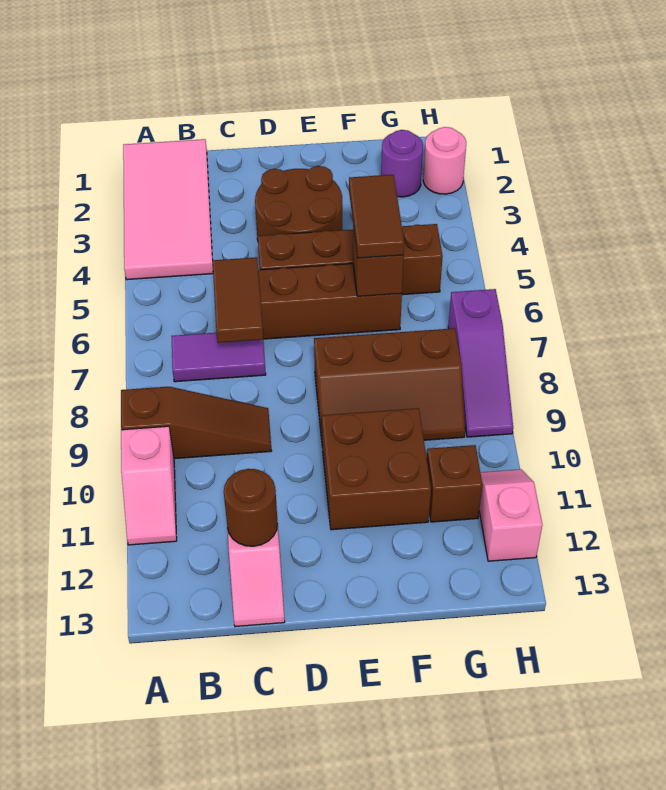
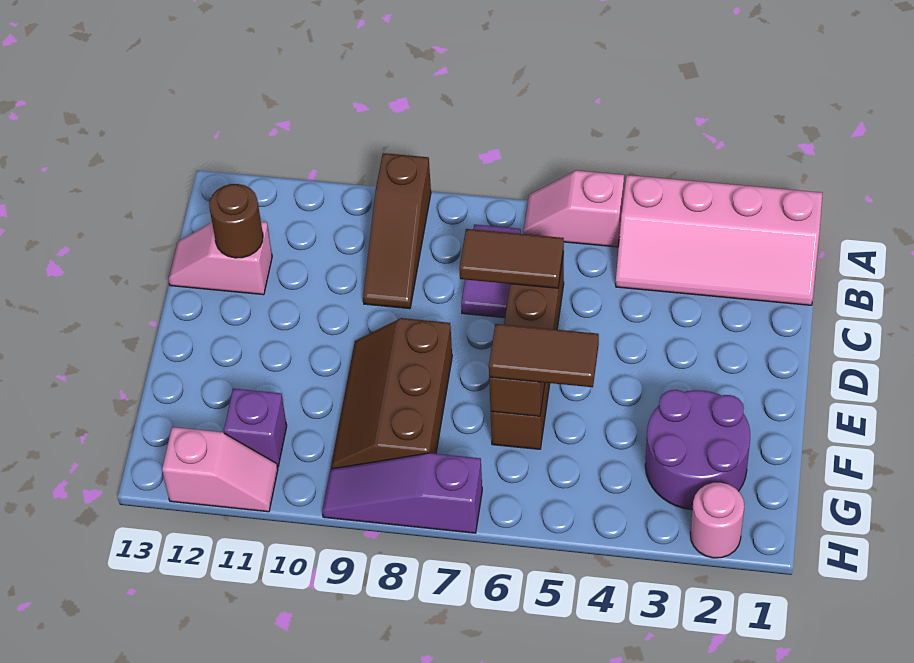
pink tile A1:B4 level 1 -> pink slope A1:B4 level 1 top A
pink slope A10:A11 level 1 top 10 -> pink slope A5:A6 level 1 top 5
brown round brick D3:E4 level 1 -> none
brown brick D5:G5 level 1 -> none
brown brick E10:F11 level 1 -> none
purple round brick G2 level 1 -> purple round brick F2:G3 level 1
brown brick G11 level 1 -> purple brick G11 level 1

